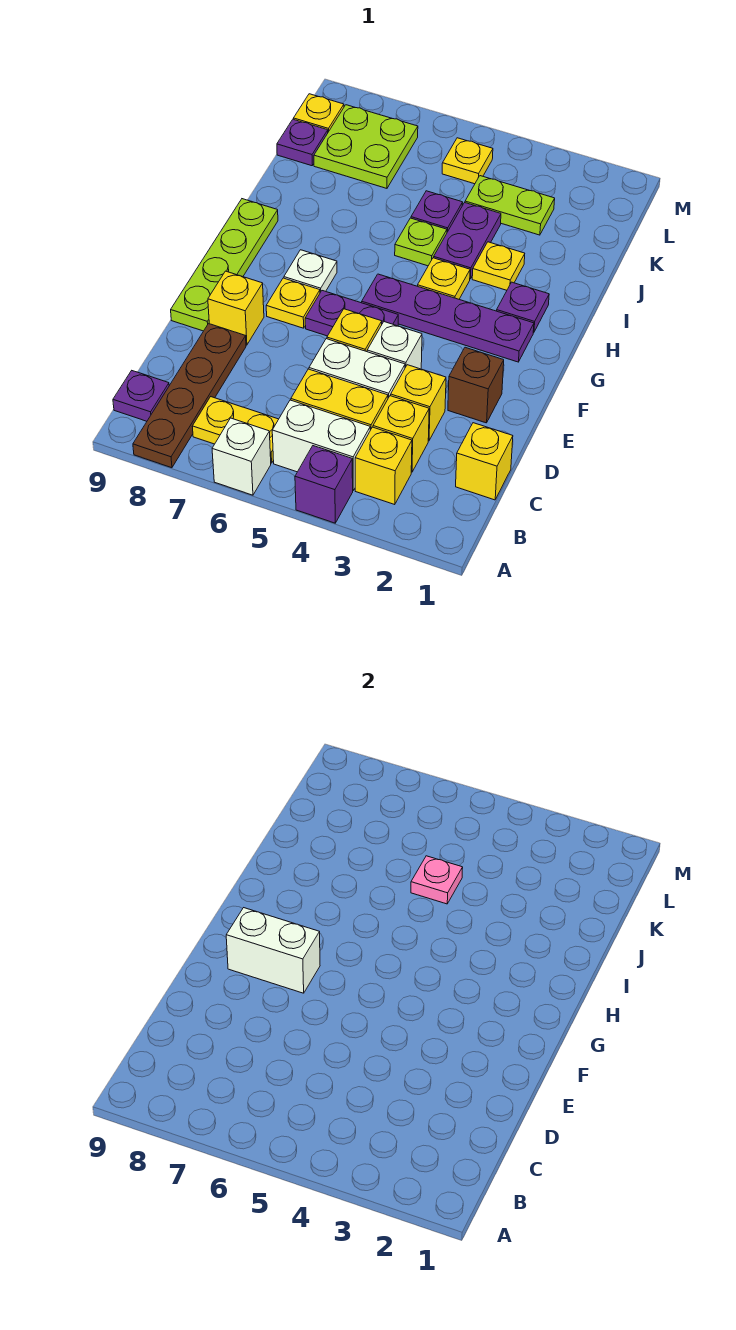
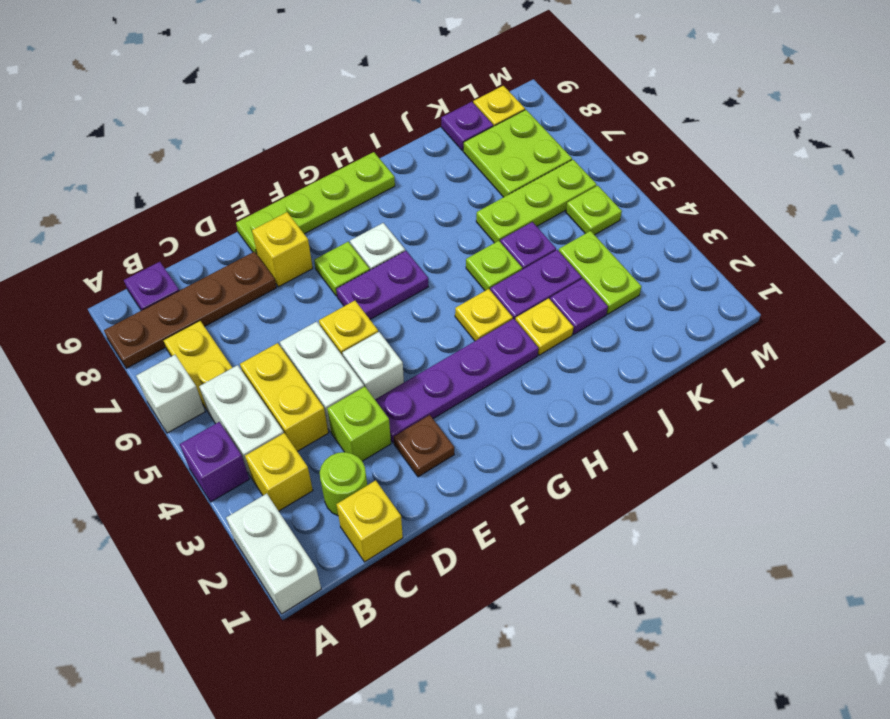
none -> lime round brick C2 level 1
yellow brick C3 level 1 -> none
yellow brick D3 level 1 -> lime brick D3 level 1
brown brick E2 level 1 -> brown plate E2 level 1
purple plate F5:F6 level 1 -> purple plate F6:G6 level 1
yellow plate F7 level 1 -> lime plate F7 level 1
white brick F7:F8 level 2 -> white brick A1:A2 level 1
purple plate G2:G5 level 1 -> purple plate E3:H3 level 1
purple plate H2 level 1 -> purple plate J3 level 1
pink plate J5 level 2 -> none
none -> lime plate J6:L6 level 1
yellow plate L5 level 1 -> lime plate L5 level 1

